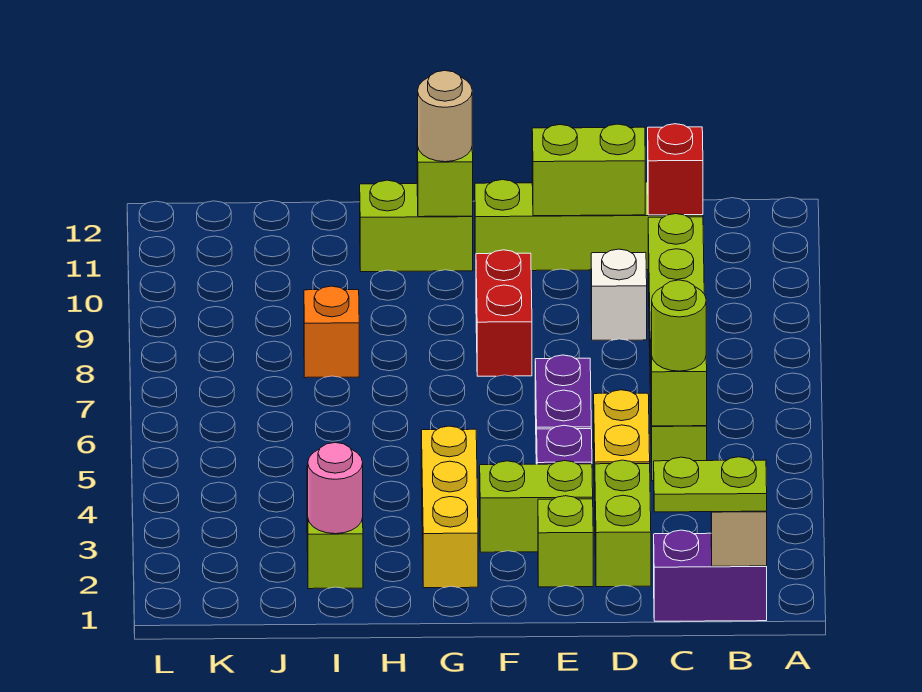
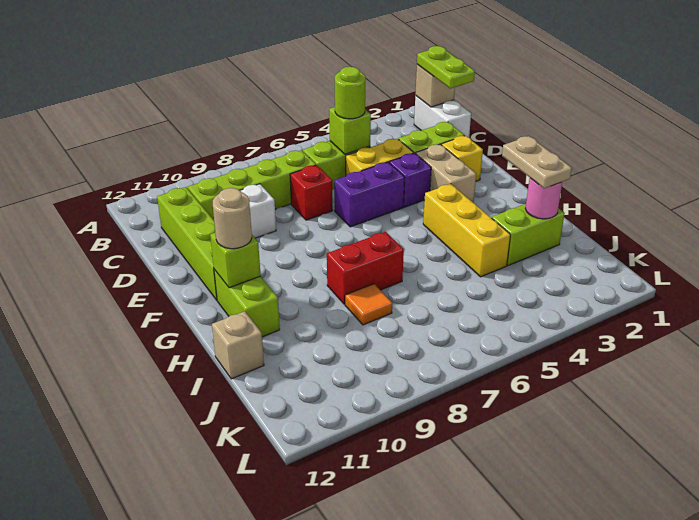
purple brick B1:C1 level 1 -> white brick B1:C1 level 1
red brick C11 level 2 -> red brick D7 level 1
lime brick D11:E11 level 2 -> none
lime brick E2 level 1 -> yellow brick E2 level 1
lime brick E3:F3 level 1 -> tan brick E3:F3 level 1
red brick F8:F9 level 1 -> red brick H7:H8 level 1
yellow brick G2:G4 level 1 -> yellow brick G4:I4 level 1
none -> tan plate H2:I2 level 3
orange brick I8 level 1 -> orange tile I8 level 1
none -> tan brick I12 level 1

